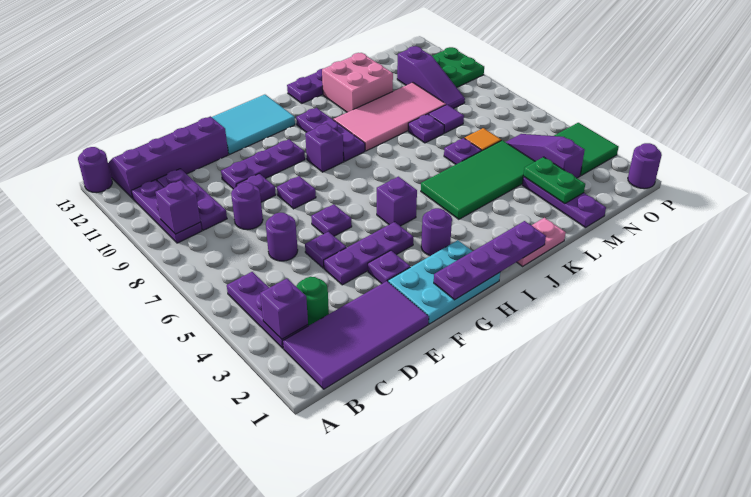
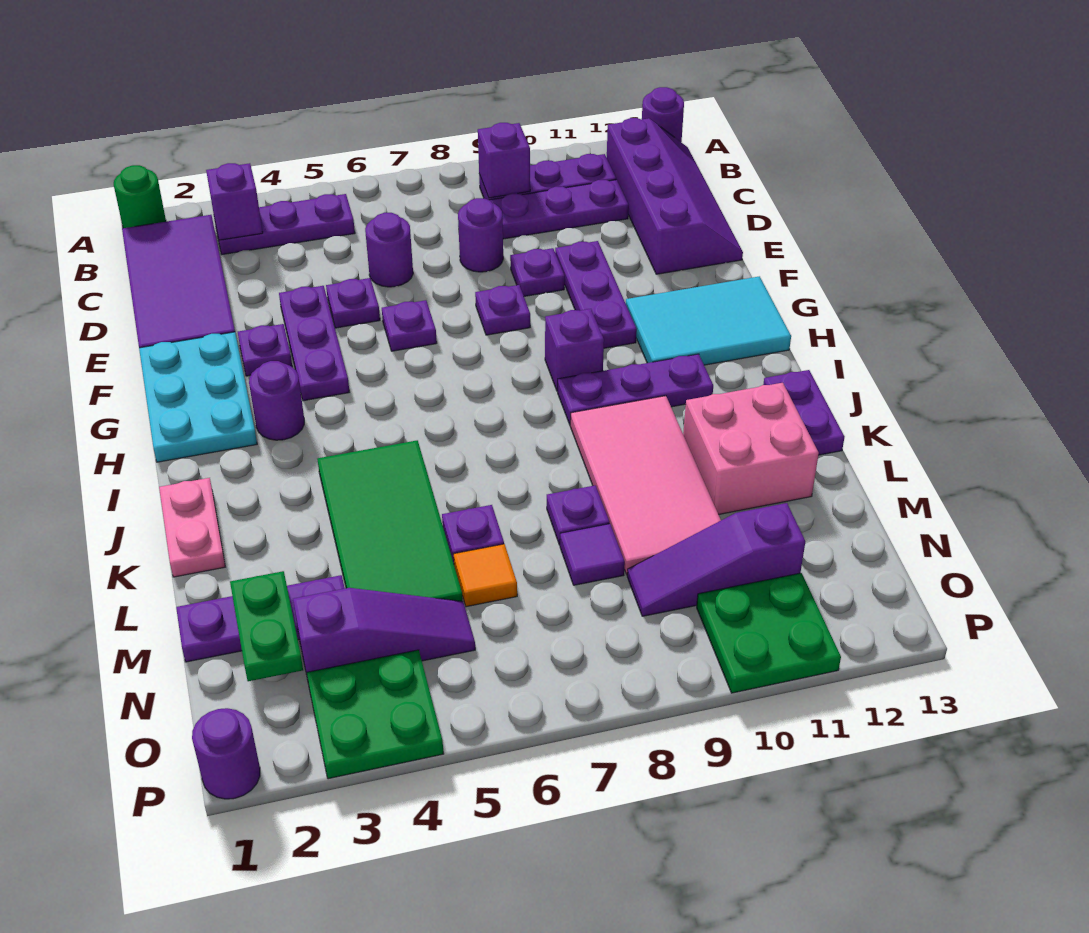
green round brick C3 level 1 -> green round brick A1 level 1
cyan tile F12:H13 level 1 -> cyan tile G11:H13 level 1
purple plate G1:J1 level 2 -> none
purple brick H5 level 1 -> none
green plate M2:M3 level 2 -> green plate M2:N2 level 2
green tile O3:P4 level 1 -> green plate O3:P4 level 1

